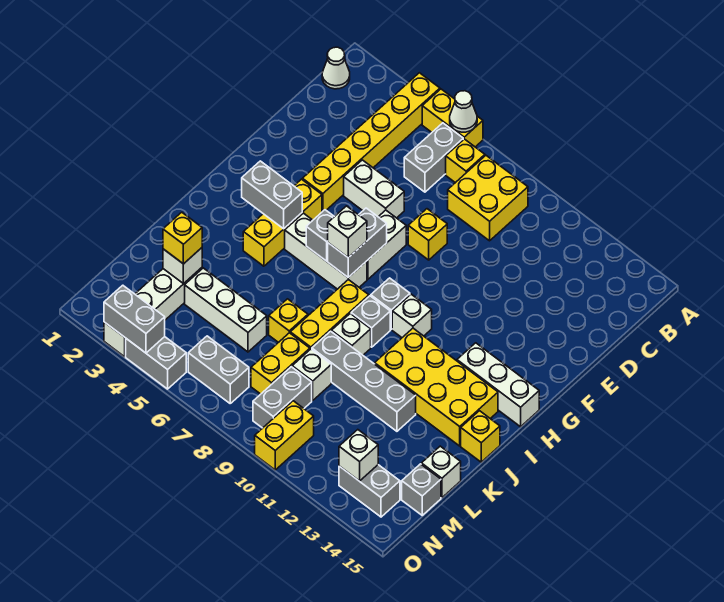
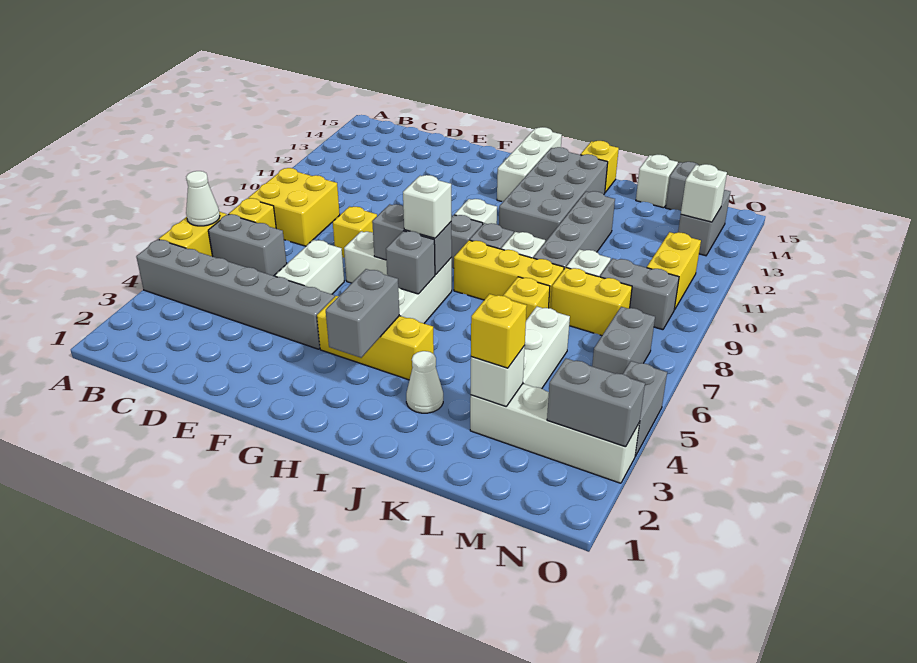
yellow brick A4:F4 level 1 -> grey brick A4:F4 level 1
white cone B1 level 1 -> white cone J3 level 1
yellow brick I11:J14 level 1 -> grey brick I11:J14 level 1
yellow brick N10:O10 level 1 -> yellow brick N10:N11 level 1
grey brick O3:O4 level 2 -> grey brick N3:O3 level 2

